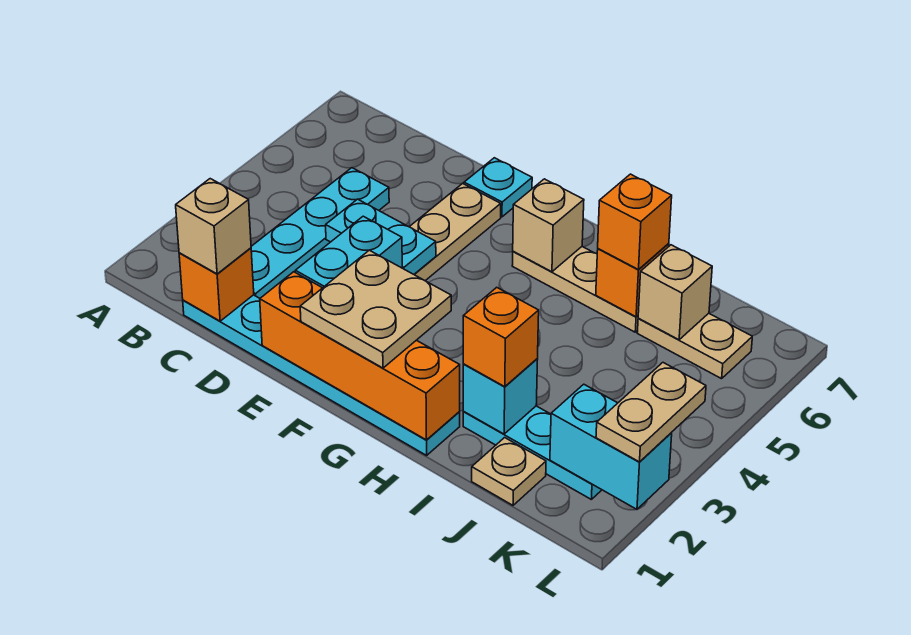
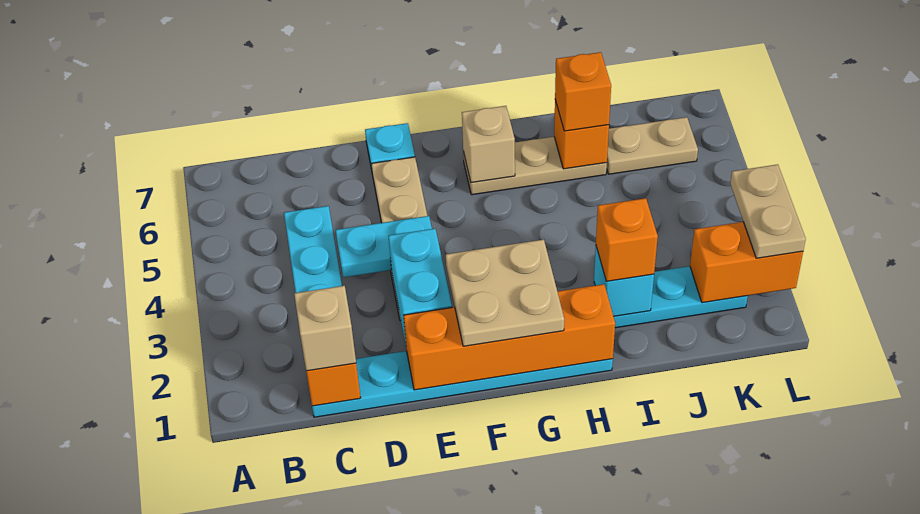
tan plate J1 level 1 -> none
tan brick J6 level 2 -> none
cyan brick K2:L2 level 2 -> orange brick K2:L2 level 2

